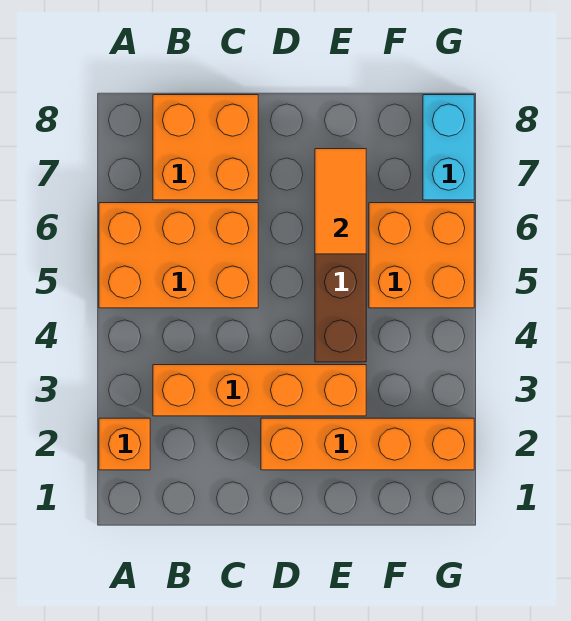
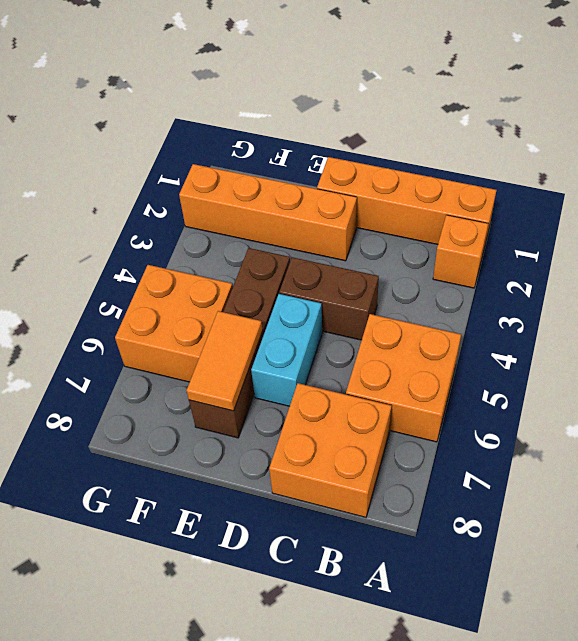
orange brick A5:C6 level 1 -> orange brick A5:B6 level 1
orange brick B3:E3 level 1 -> orange brick A1:D1 level 1
none -> brown brick C4:D4 level 1
cyan brick G7:G8 level 1 -> cyan brick D5:D6 level 1

